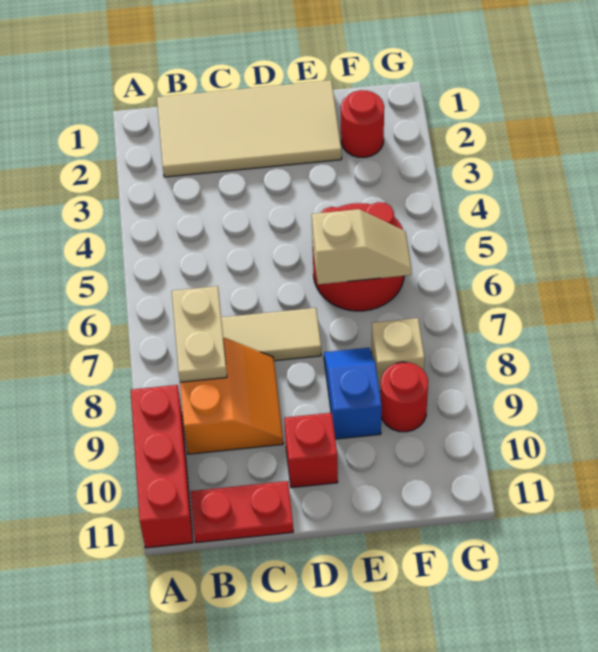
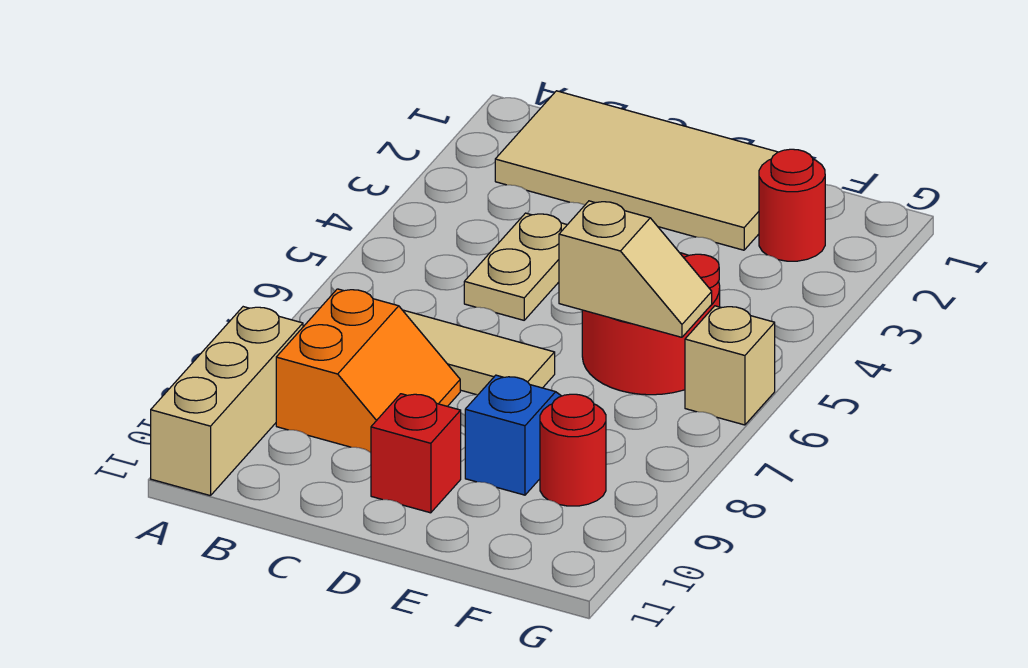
red brick A9:A11 level 1 -> tan brick A9:A11 level 1
tan plate B7:B8 level 2 -> tan plate C4:C5 level 1
red plate B11:C11 level 1 -> none
tan brick F8 level 1 -> tan brick G6 level 1

